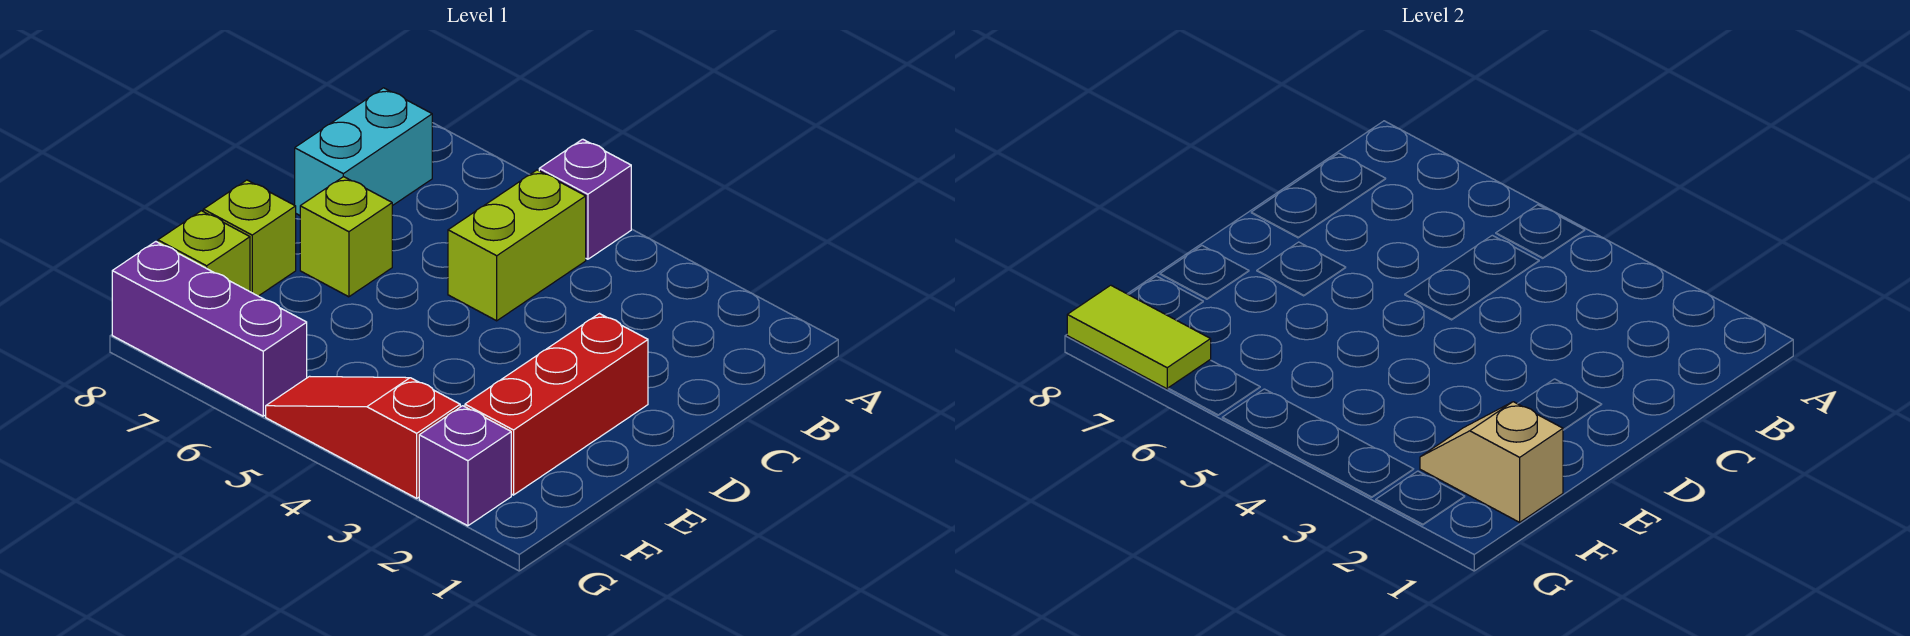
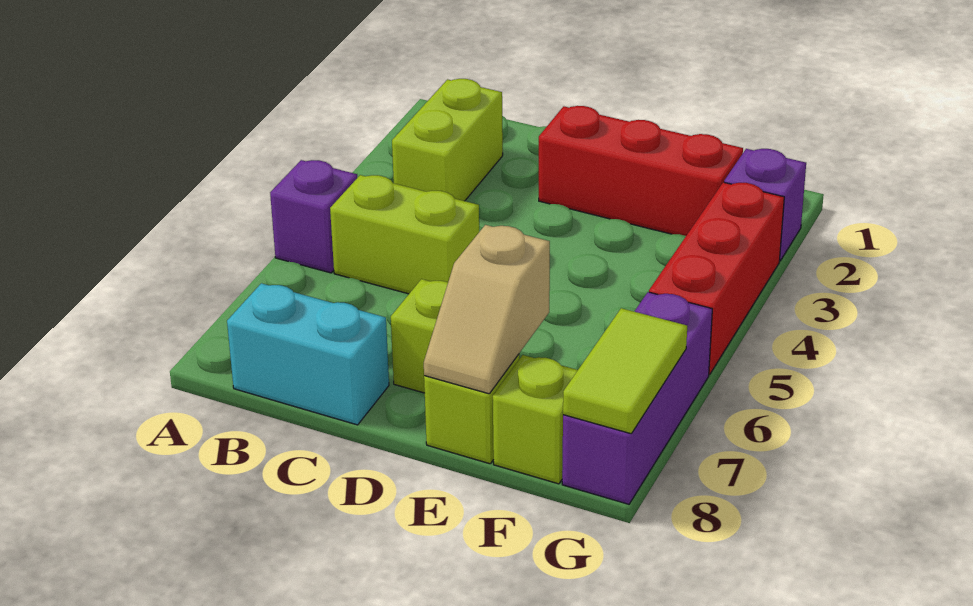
none -> lime brick B2:B3 level 1
tan slope F1:F2 level 2 top 1 -> tan slope E7:E8 level 2 top 7
red slope G3:G5 level 1 top 3 -> red brick G3:G5 level 1

